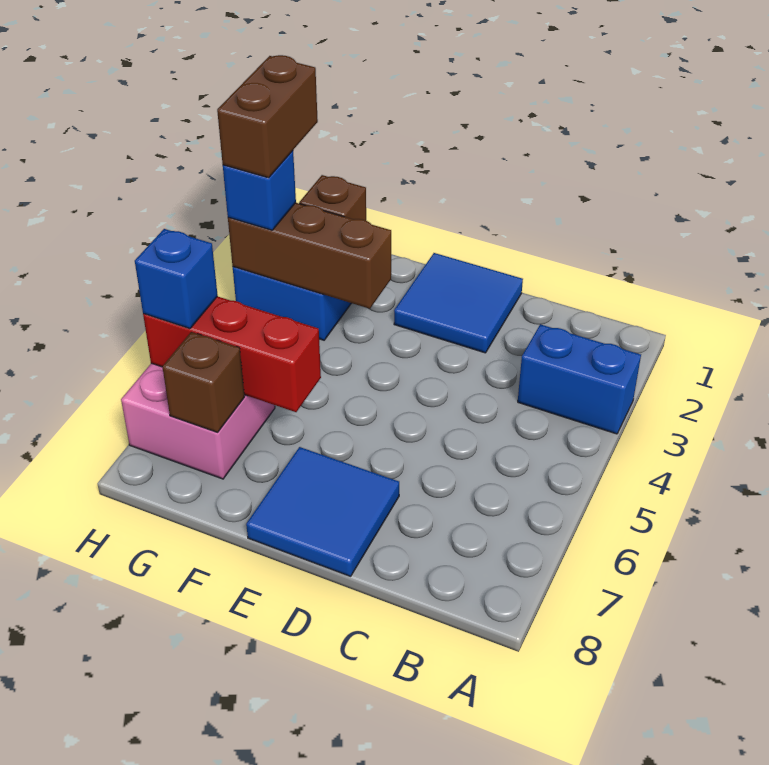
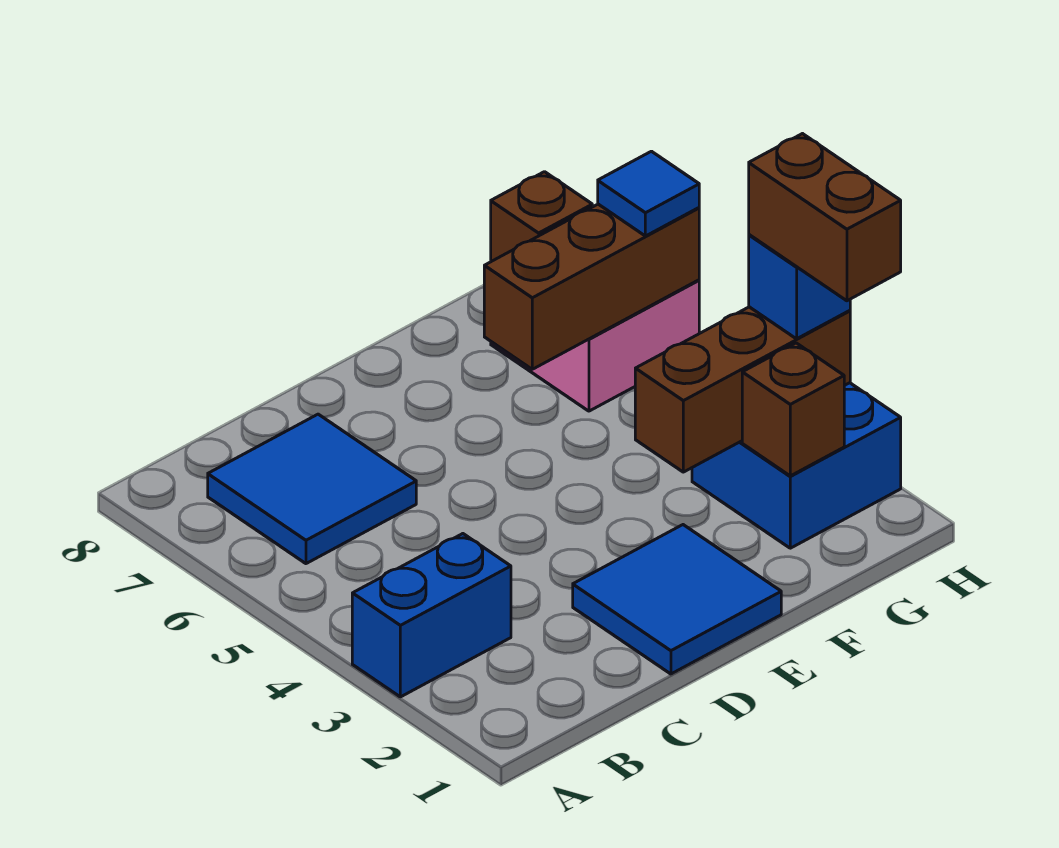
blue tile D7:E8 level 1 -> blue tile B6:C7 level 1
red brick F6:H6 level 2 -> brown brick F6:H6 level 2
blue brick H6 level 3 -> blue tile H6 level 3

